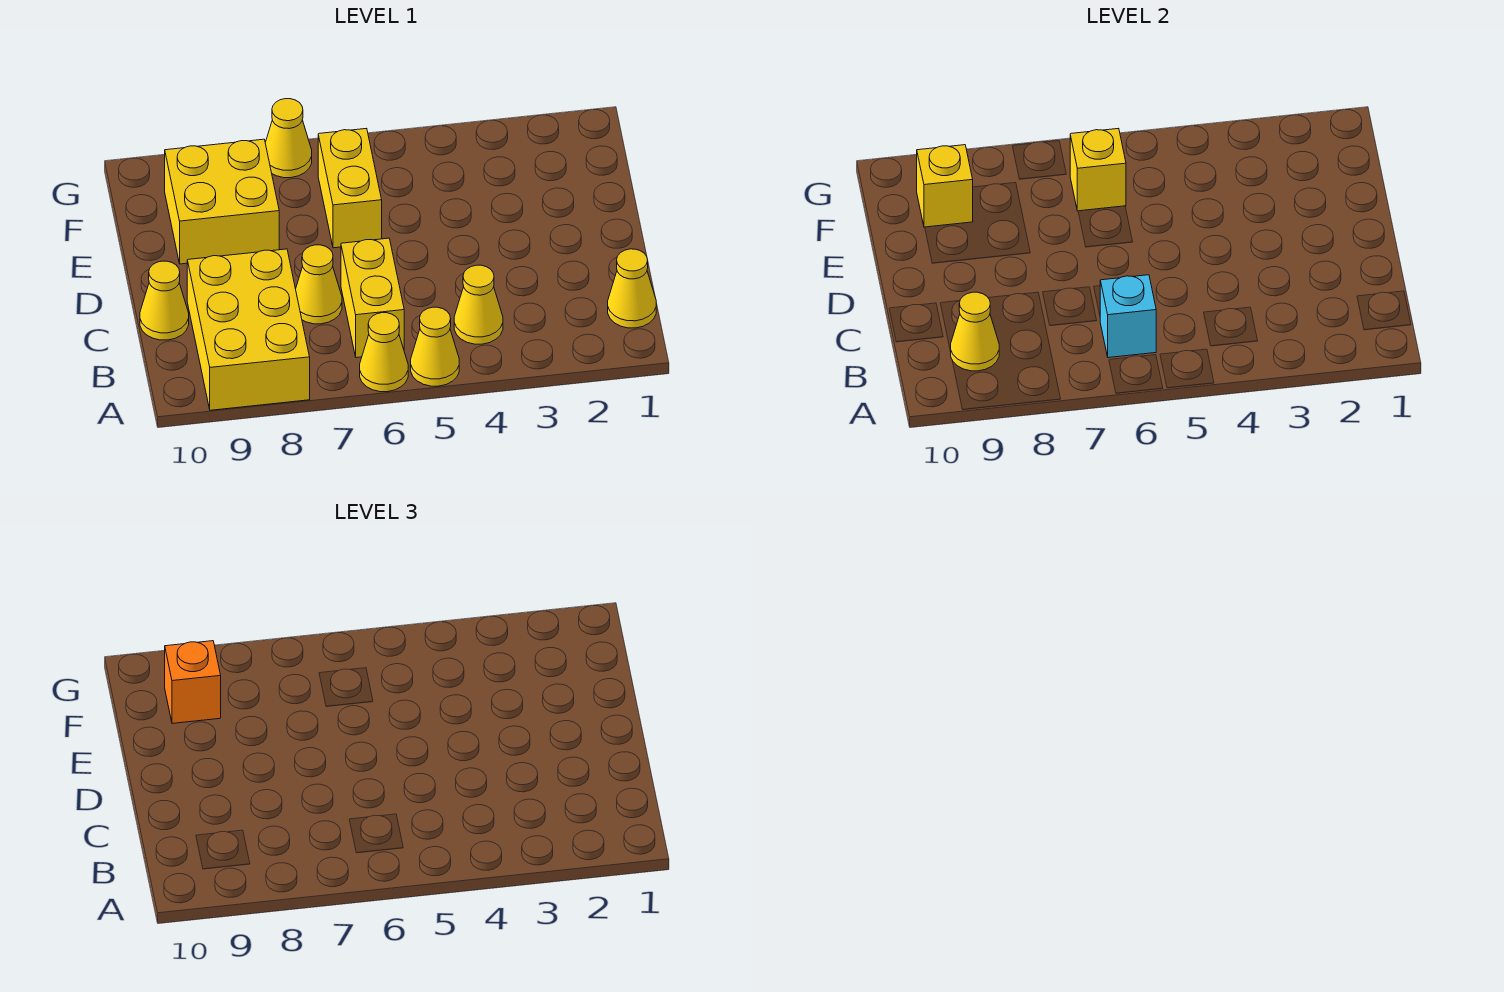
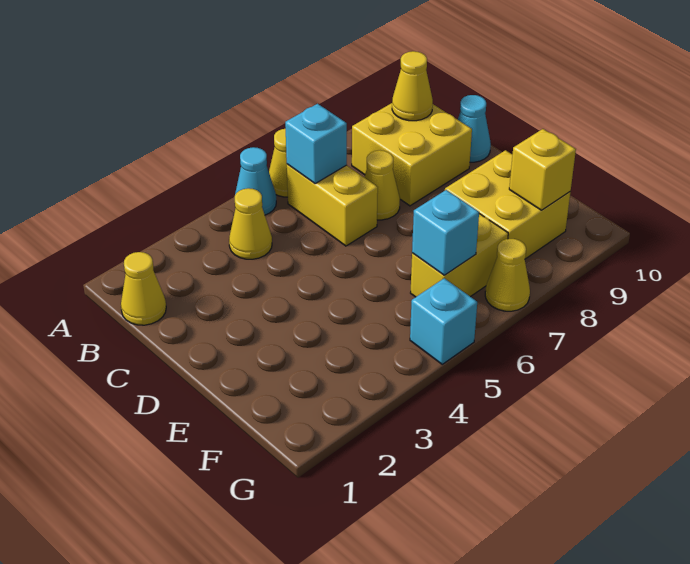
yellow cone A5 level 1 -> cyan cone A5 level 1
yellow brick A8:C9 level 1 -> yellow brick B8:C9 level 1
yellow cone C10 level 1 -> cyan cone C10 level 1
yellow brick E6:F6 level 1 -> yellow brick F6:F7 level 1
yellow brick F6 level 2 -> cyan brick F6 level 2
orange brick F9 level 3 -> none
none -> cyan brick G5 level 1

